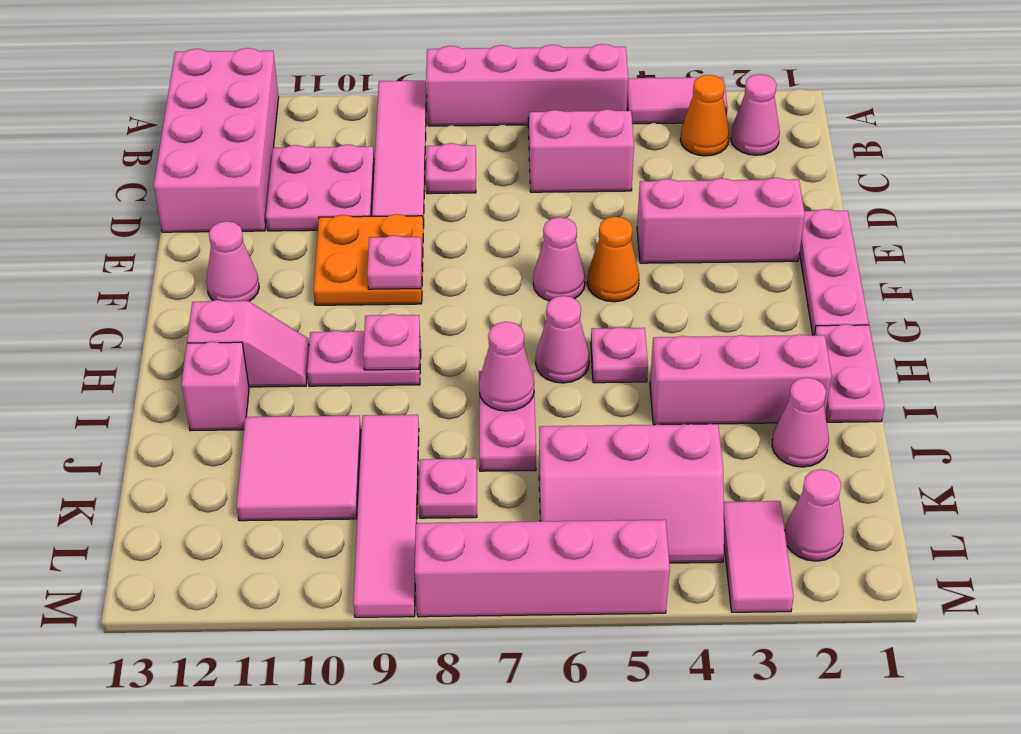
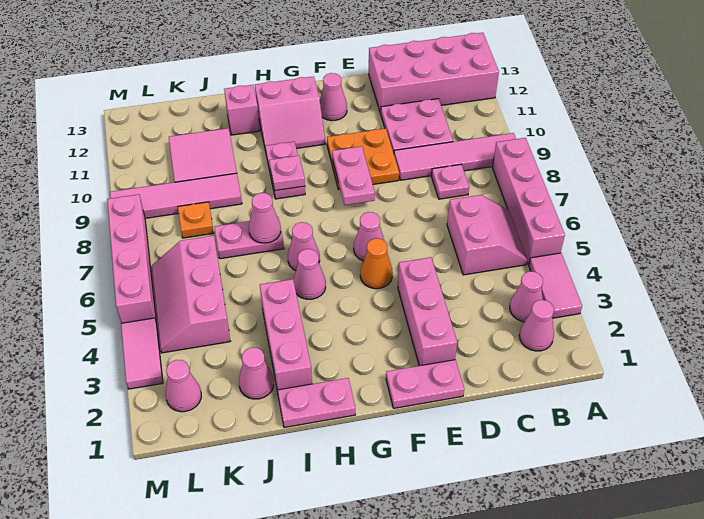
orange cone B3 level 1 -> pink cone B3 level 1
pink plate E1:G1 level 1 -> pink plate E1:F1 level 1
pink plate F9 level 2 -> pink plate F8:F9 level 2
pink plate H5 level 1 -> pink cone H5 level 1
pink slope H11:H12 level 1 top 12 -> pink slope G11:H12 level 1 top 12
pink plate K8 level 1 -> orange plate K8 level 1
pink tile L3:M3 level 1 -> pink tile M3:M4 level 1

